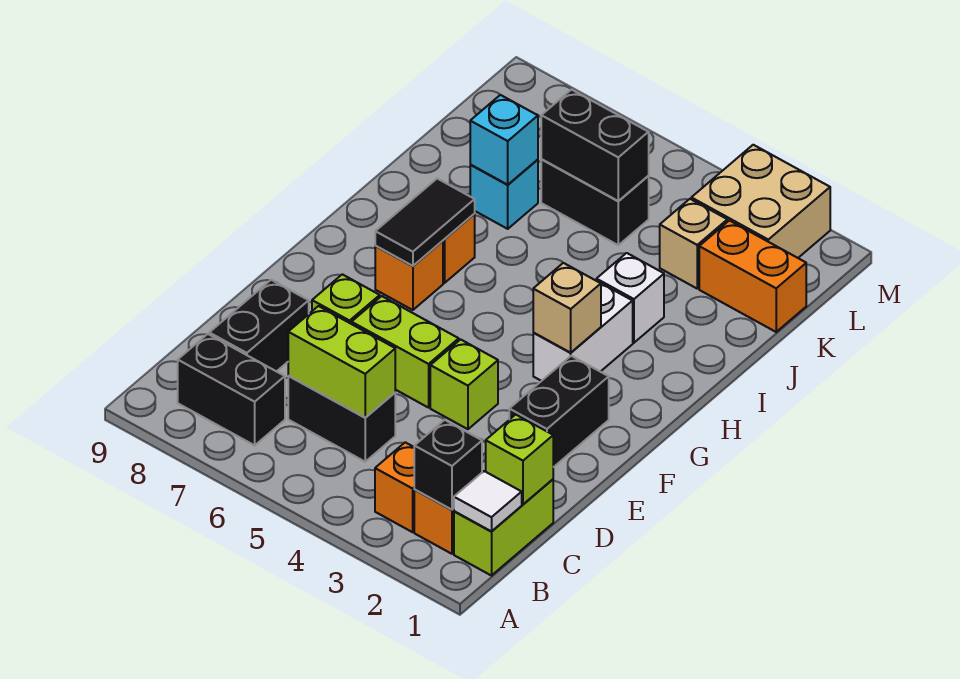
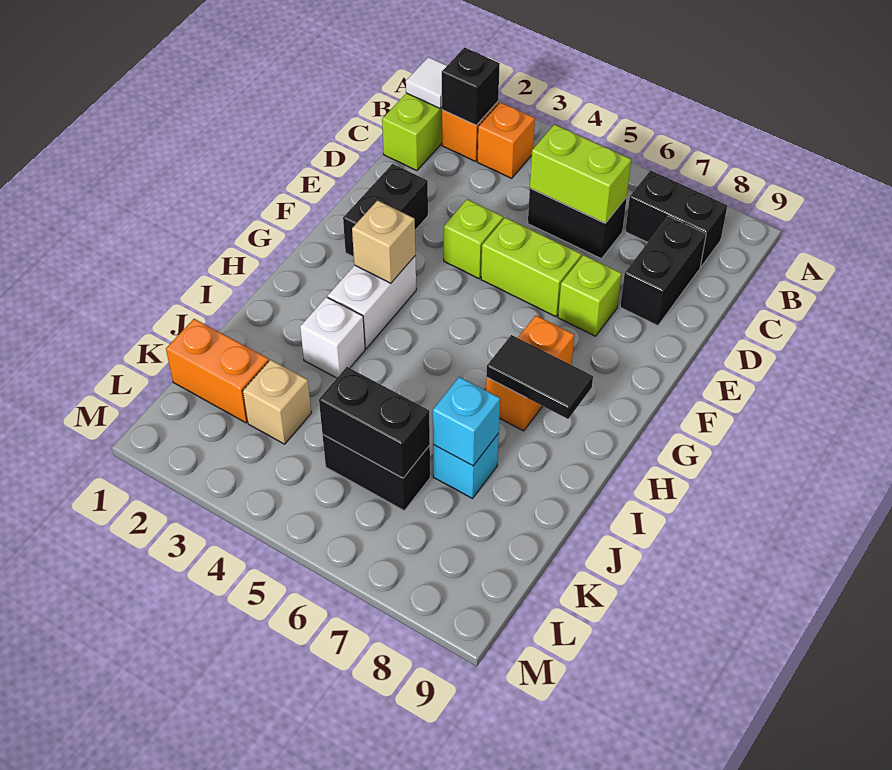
lime brick C1 level 2 -> none
black tile G7:H7 level 2 -> black tile H7:H8 level 2
tan brick L2:M3 level 1 -> none

